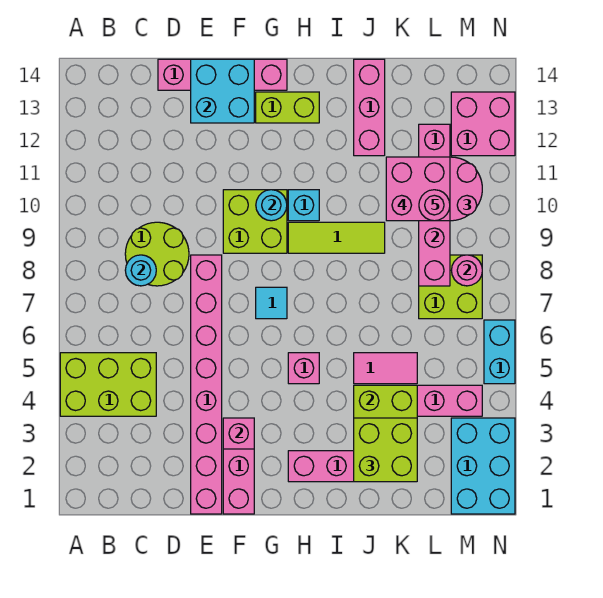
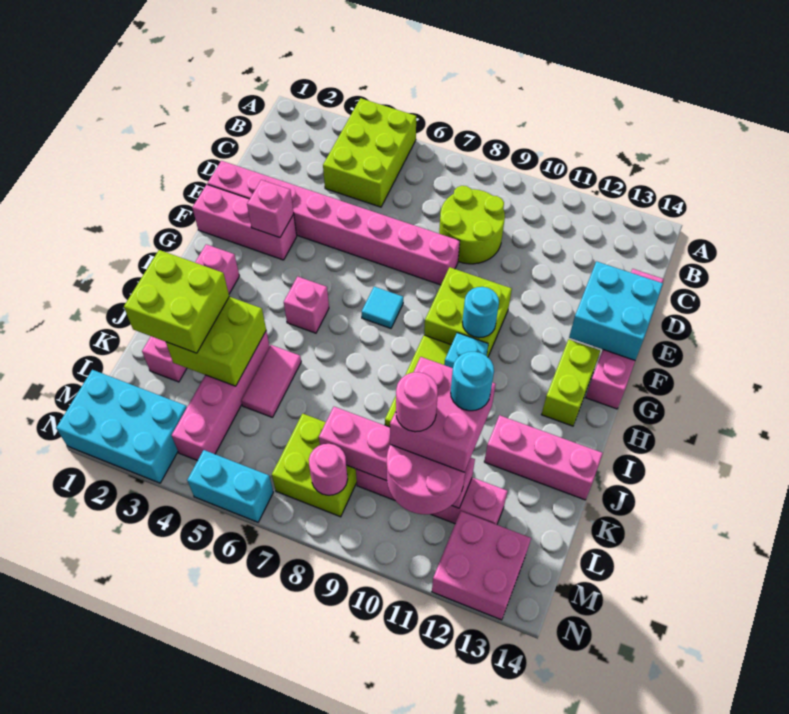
cyan round brick C8 level 2 -> cyan round brick K11 level 5

